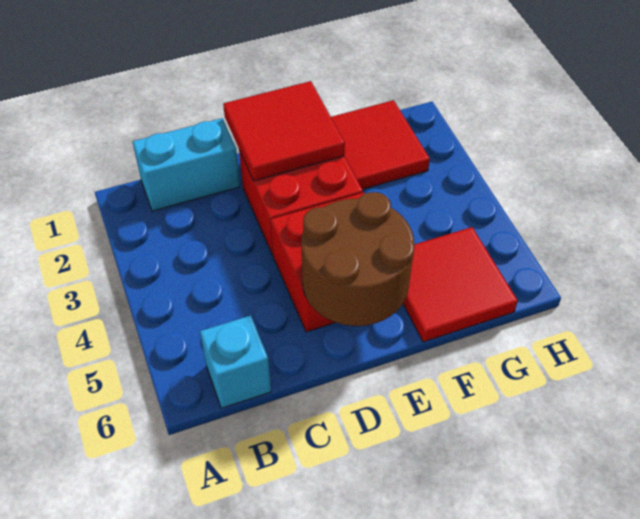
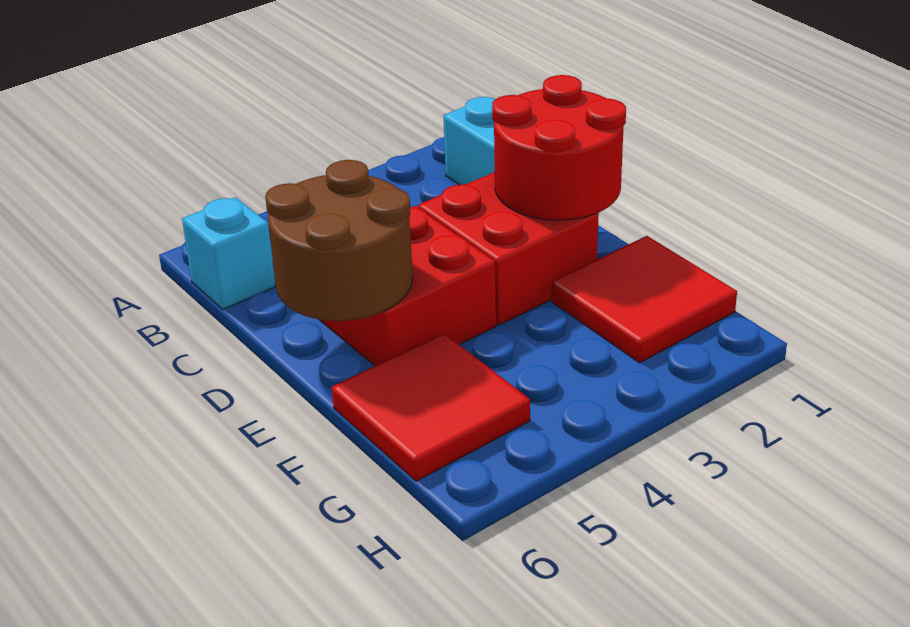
red tile D1:E2 level 2 -> red round brick D1:E2 level 2

